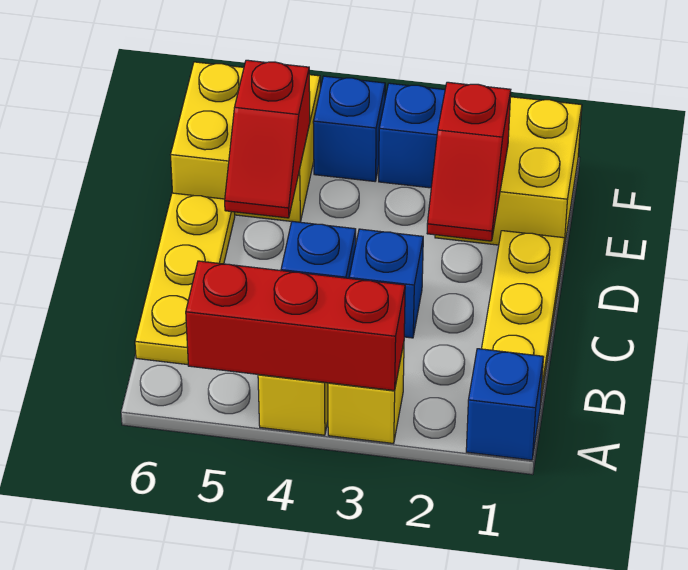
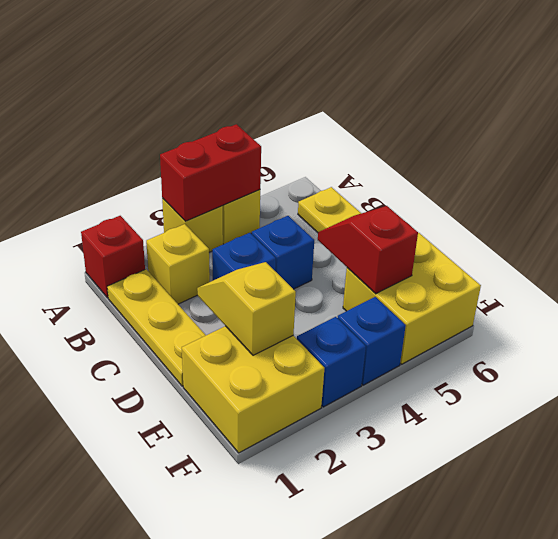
blue brick A1 level 1 -> red brick A1 level 1
red brick A3:A5 level 2 -> red brick A3:A4 level 2
none -> yellow brick B2 level 1
red slope D2:E2 level 2 top E -> yellow slope D2:E2 level 2 top E

